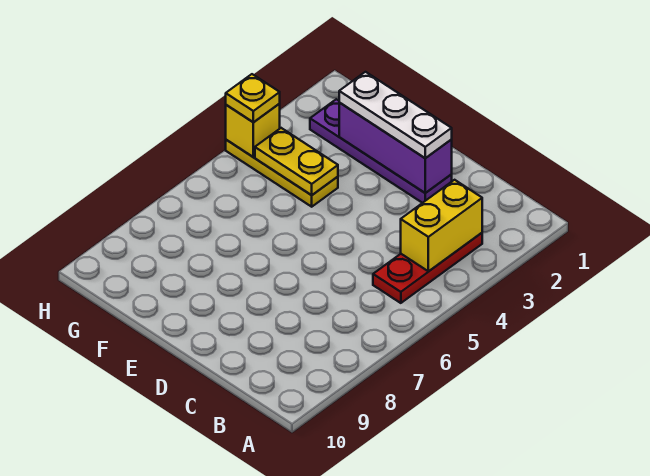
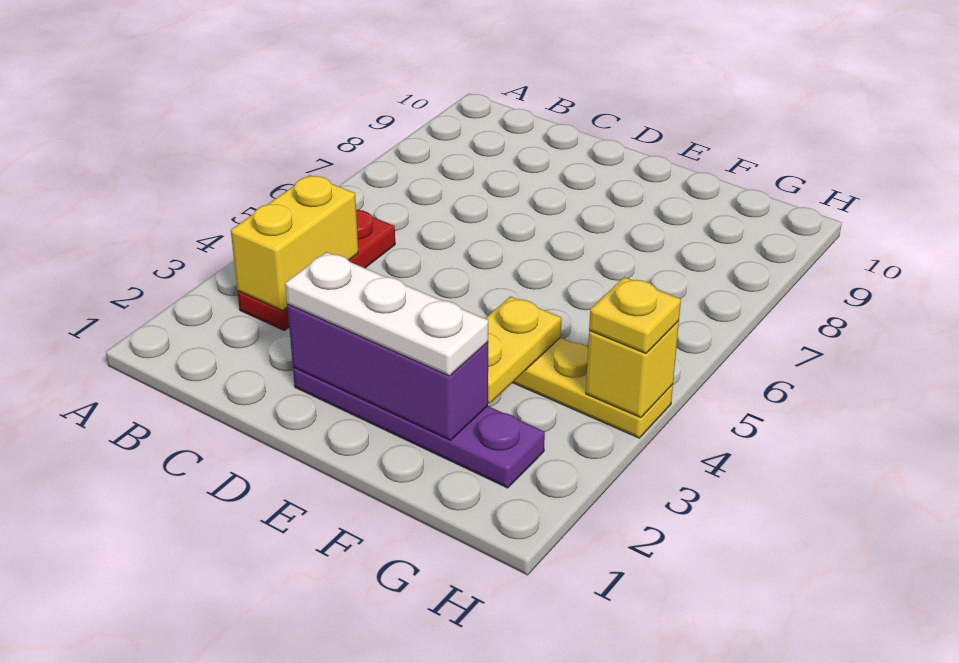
yellow plate F4:G4 level 2 -> yellow plate F3:F4 level 2

